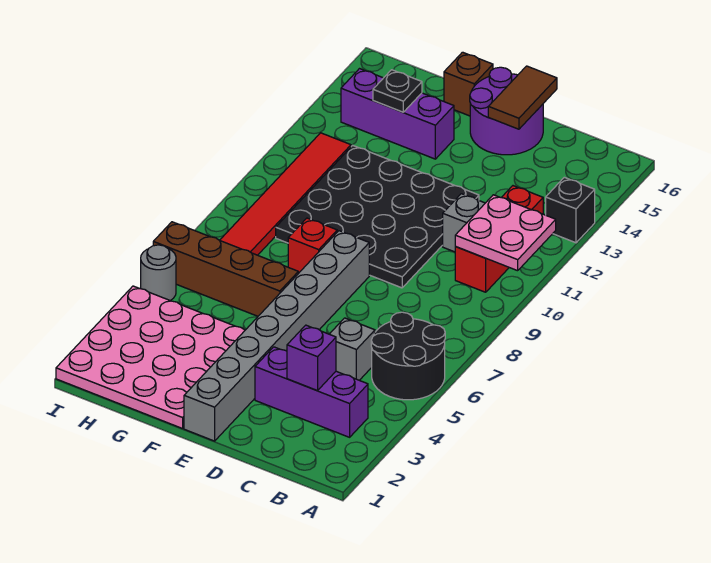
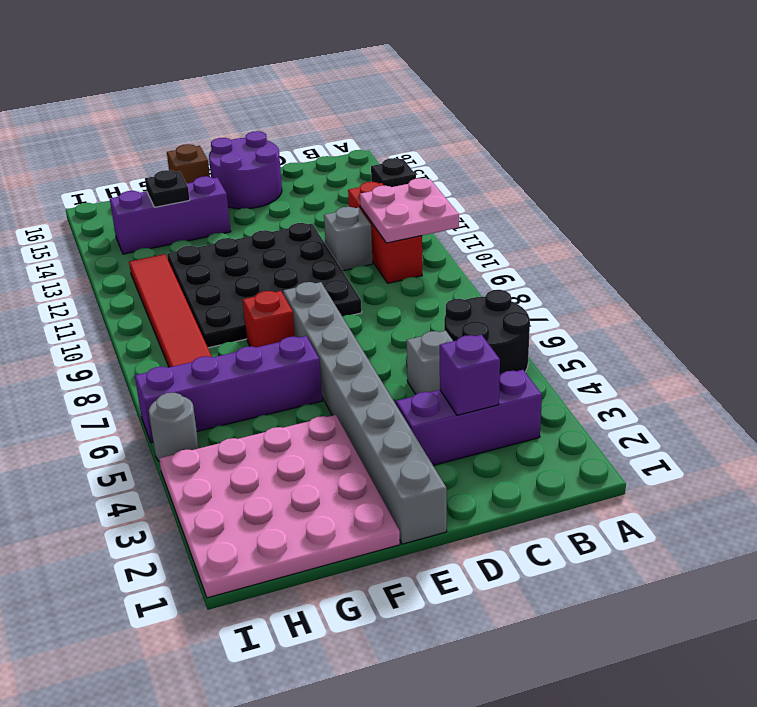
brown tile D15:D16 level 2 -> none
brown brick F6:I6 level 1 -> purple brick F6:I6 level 1

